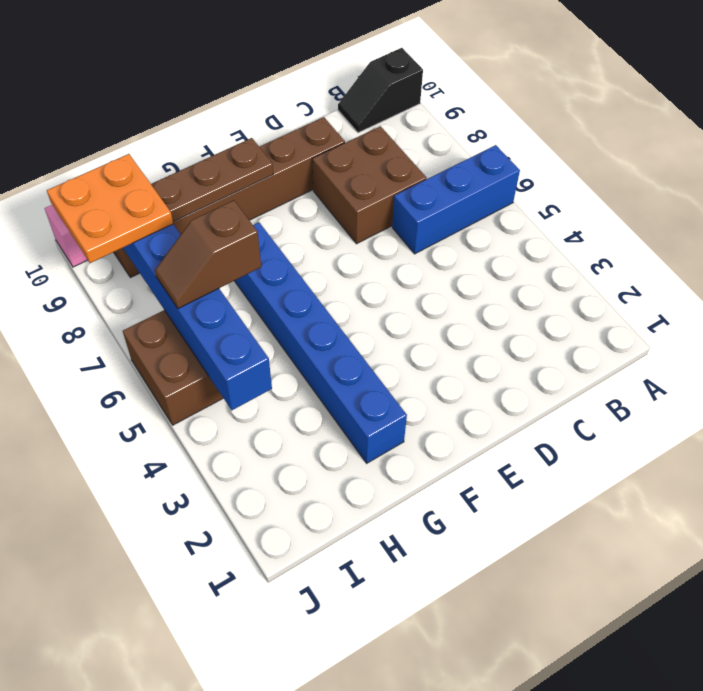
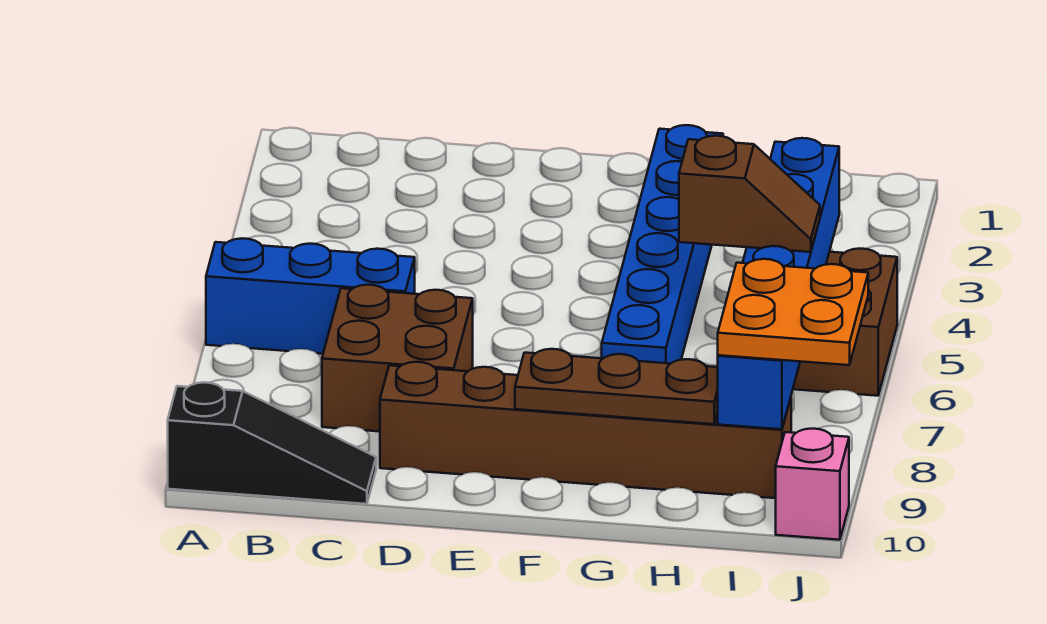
black slope A10:B10 level 1 top A -> black slope A10:C10 level 1 top A

